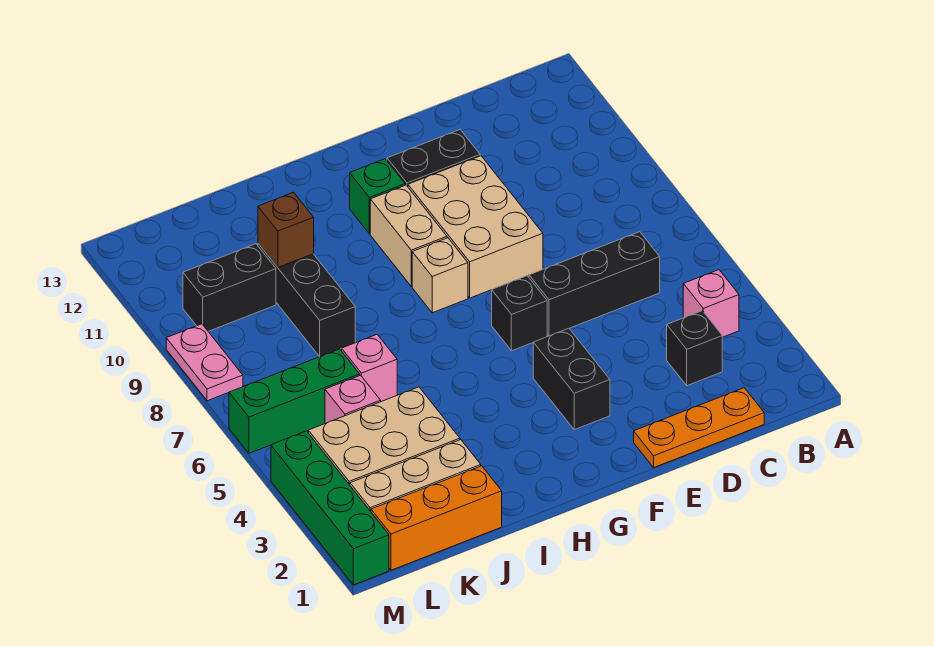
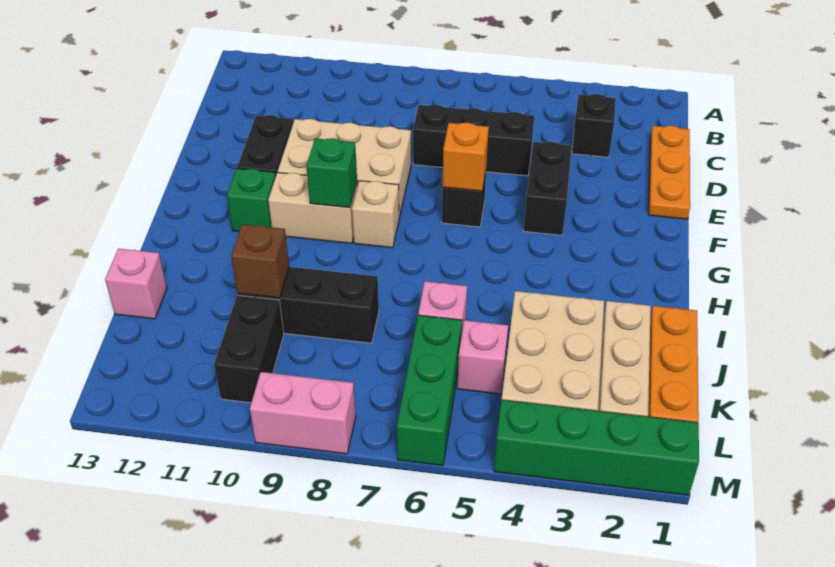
pink brick B4 level 1 -> pink brick J13 level 1
black brick C6:E6 level 1 -> black brick D5:D7 level 1
black brick F3:F4 level 1 -> black brick E4:F4 level 1
none -> orange brick F6 level 2
none -> green brick G9 level 2
pink plate M8:M9 level 1 -> pink brick M8:M9 level 1

